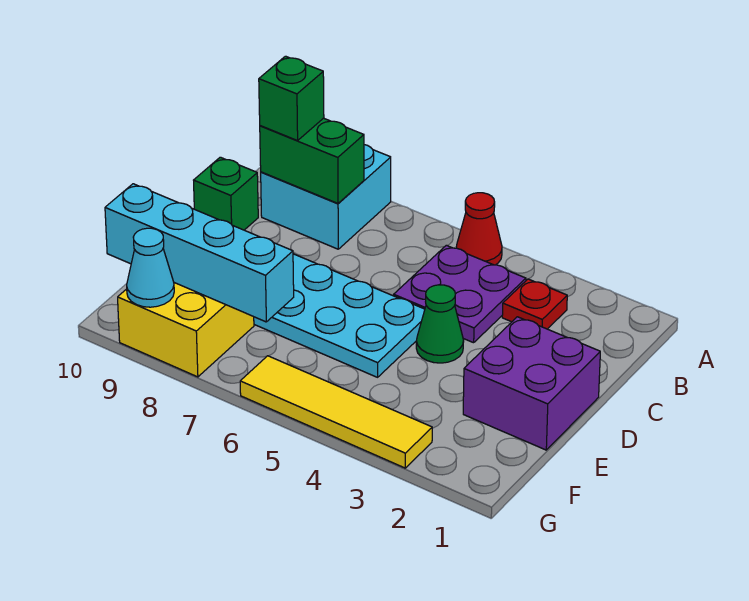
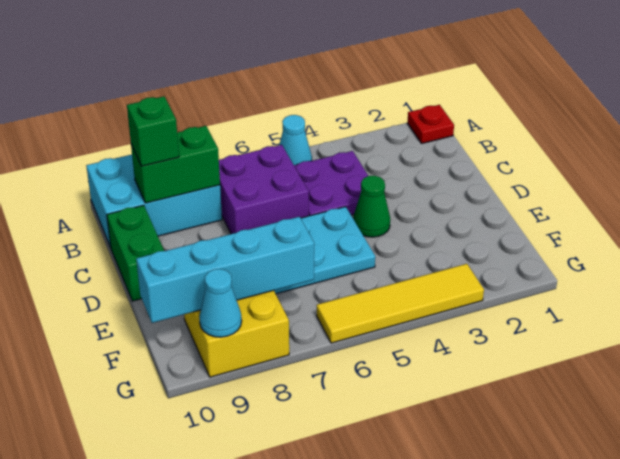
red cone A5 level 1 -> cyan cone A5 level 1
cyan brick A8:B9 level 1 -> cyan brick A8:B10 level 1
red plate B3 level 1 -> red plate A1 level 1
green brick C10 level 1 -> green brick C10:D10 level 1
purple brick D1:E2 level 1 -> purple brick B6:C7 level 1

